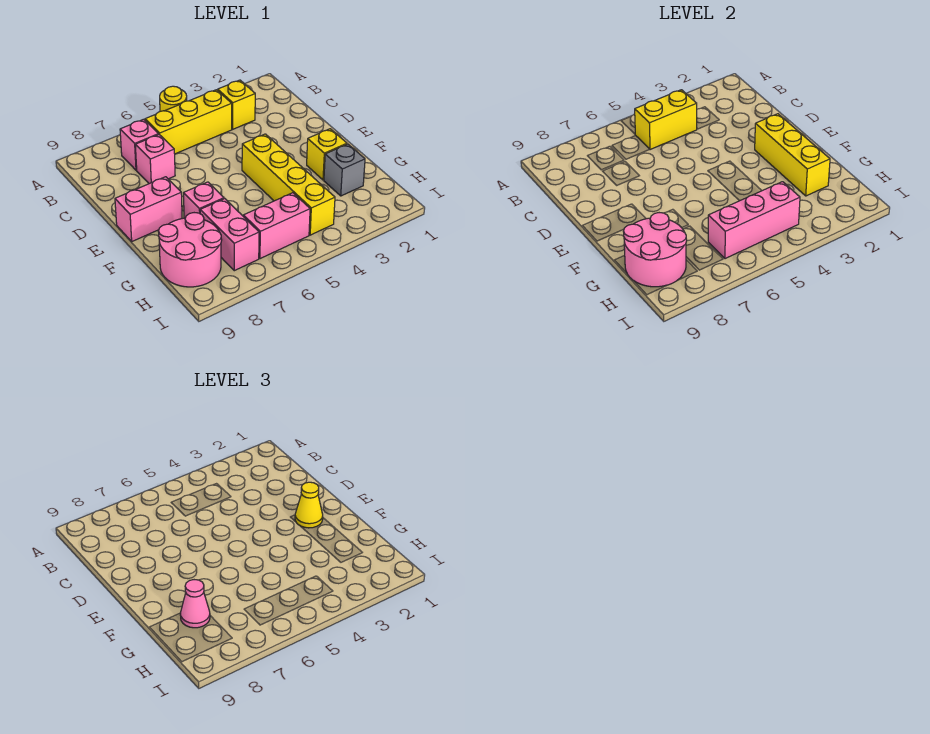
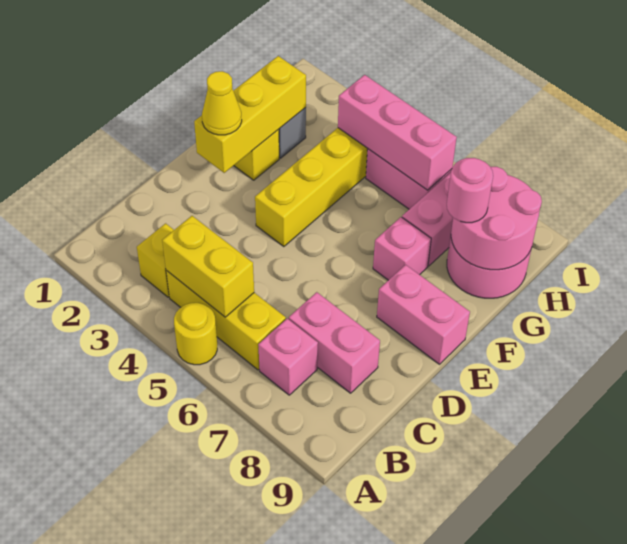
pink brick C7 level 1 -> pink brick C7:C8 level 1
pink cone G8 level 3 -> pink round brick G8 level 3

